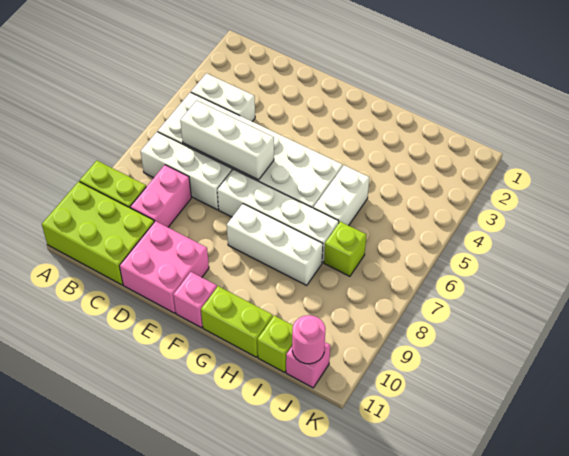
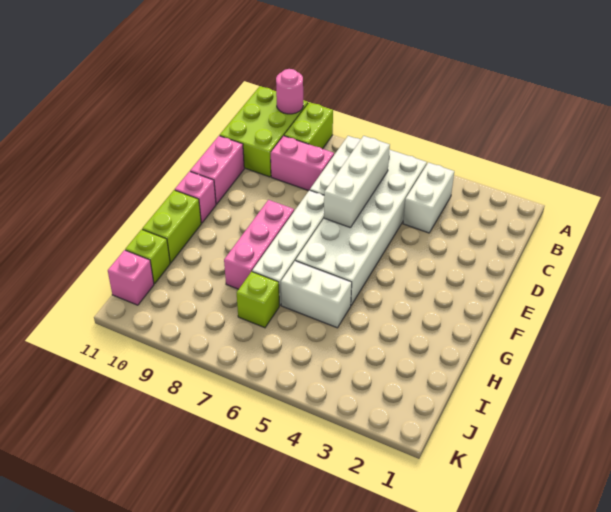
pink brick D10:E11 level 1 -> pink brick D11:E11 level 1
white brick F8:H8 level 1 -> pink brick F8:H8 level 1
pink round brick J11 level 2 -> pink round brick A10 level 2

